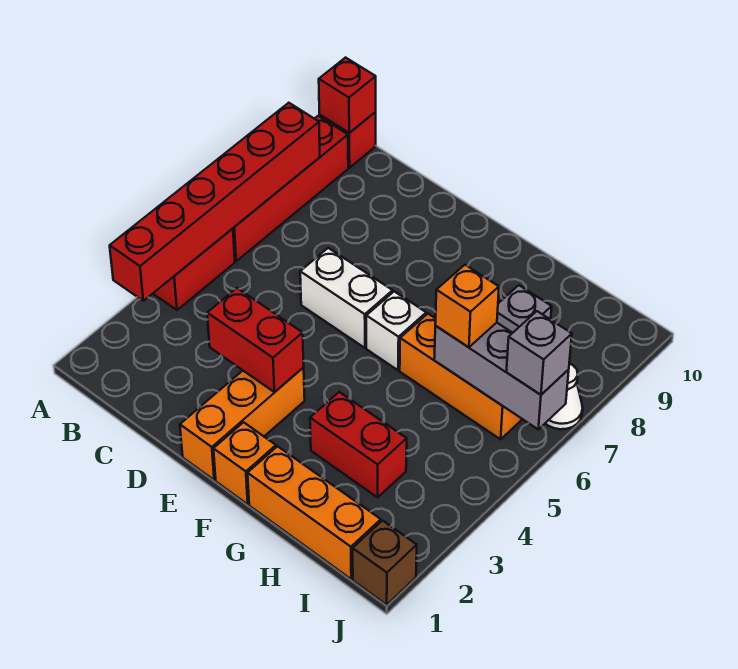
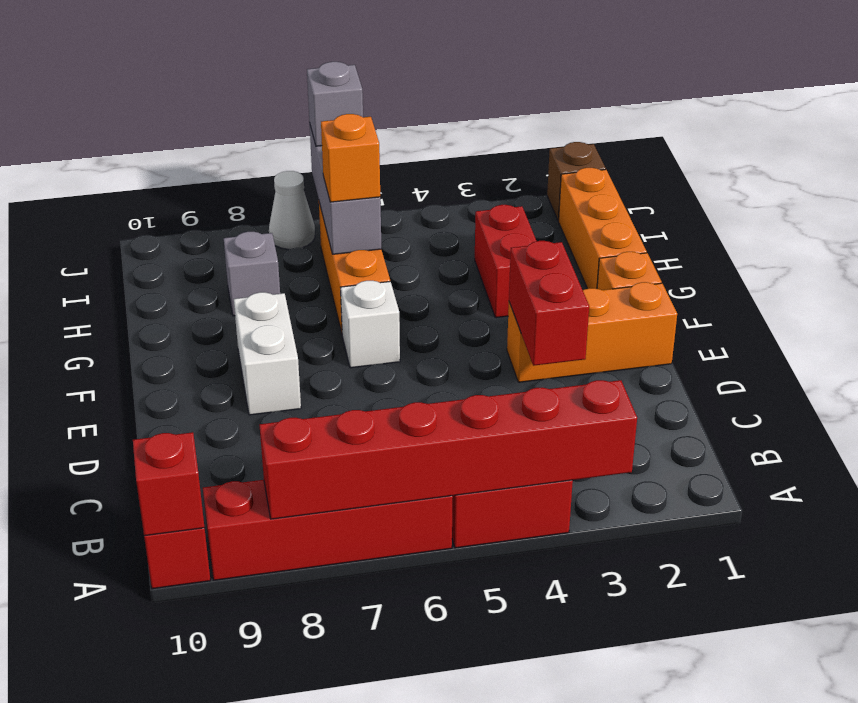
white brick D6:E6 level 1 -> white brick E8:F8 level 1

